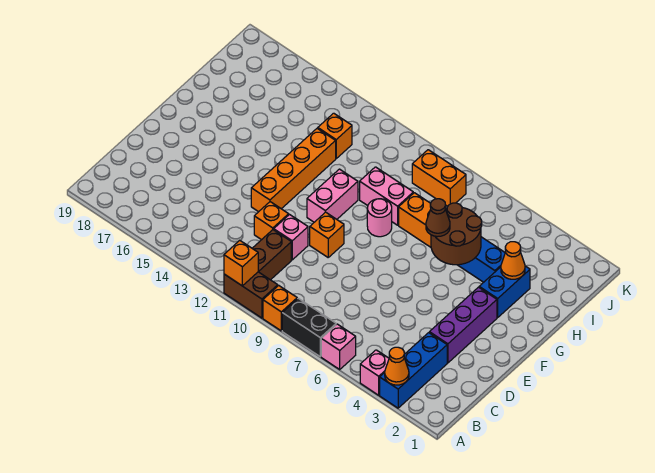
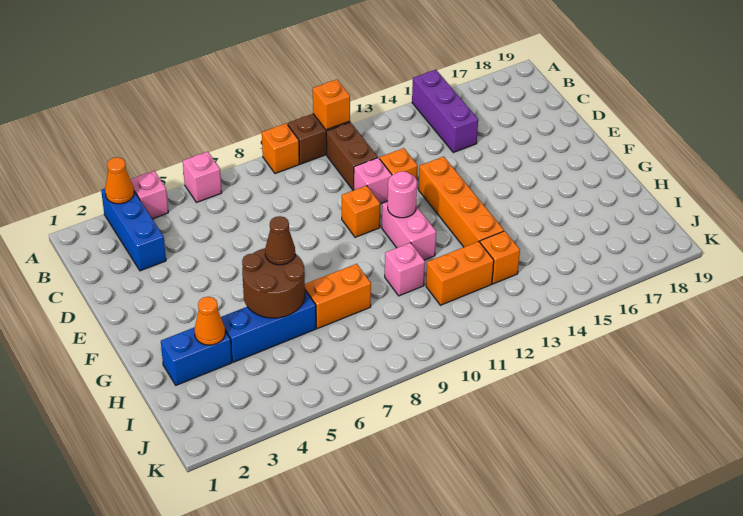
black brick A7:A8 level 1 -> none
purple brick D3:F3 level 1 -> purple brick A15:C15 level 1
blue brick G3:H3 level 1 -> blue brick H2:H3 level 1
pink round brick G9 level 1 -> pink round brick F11 level 2
pink brick H9:H10 level 1 -> pink brick H10 level 1
orange brick J8:J9 level 1 -> orange brick I11:I12 level 1

